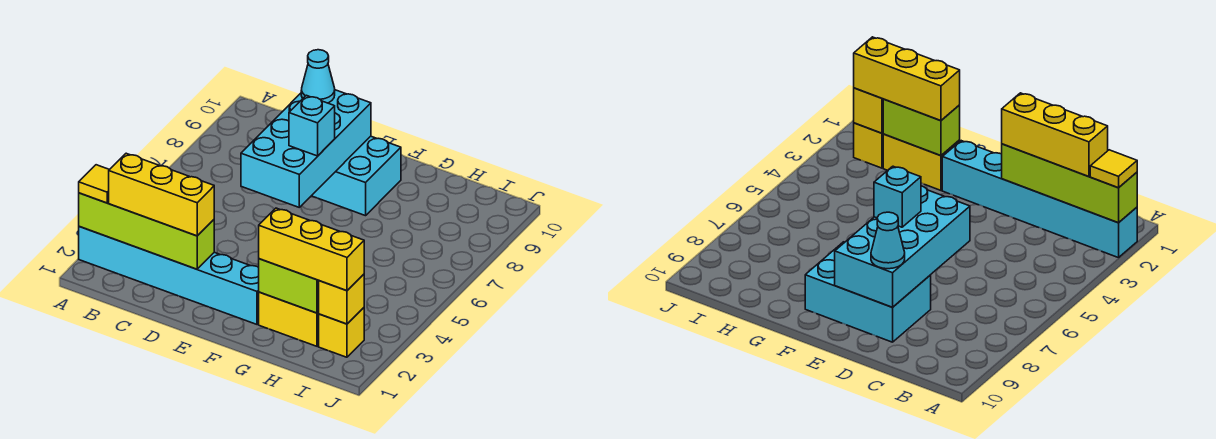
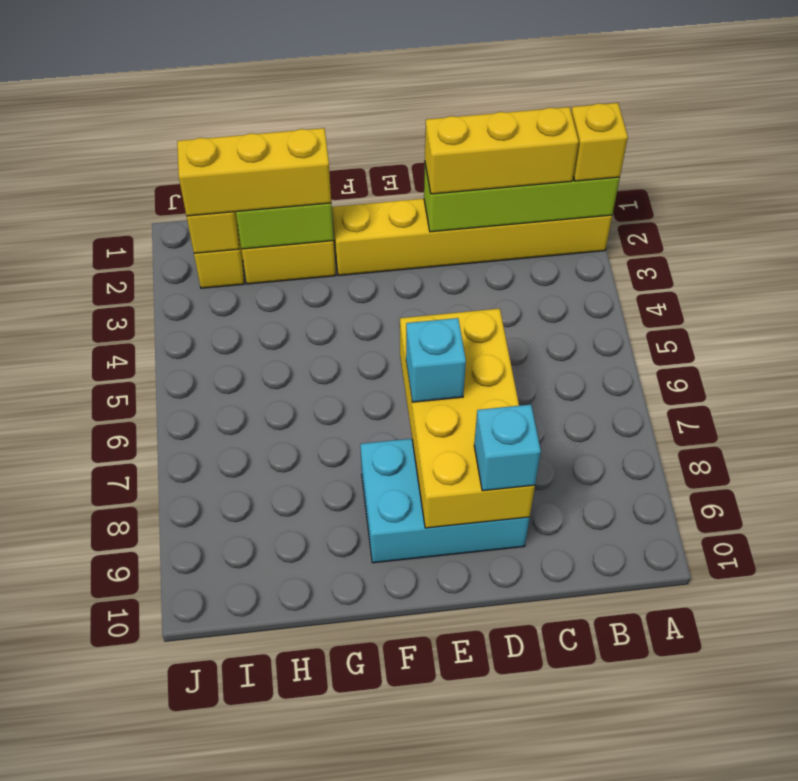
cyan brick A2:F2 level 1 -> yellow brick A2:F2 level 1
yellow tile A2 level 3 -> yellow brick A2 level 3
cyan brick D6:E9 level 2 -> yellow brick D6:E9 level 2
cyan cone D9 level 3 -> cyan brick D9 level 3

